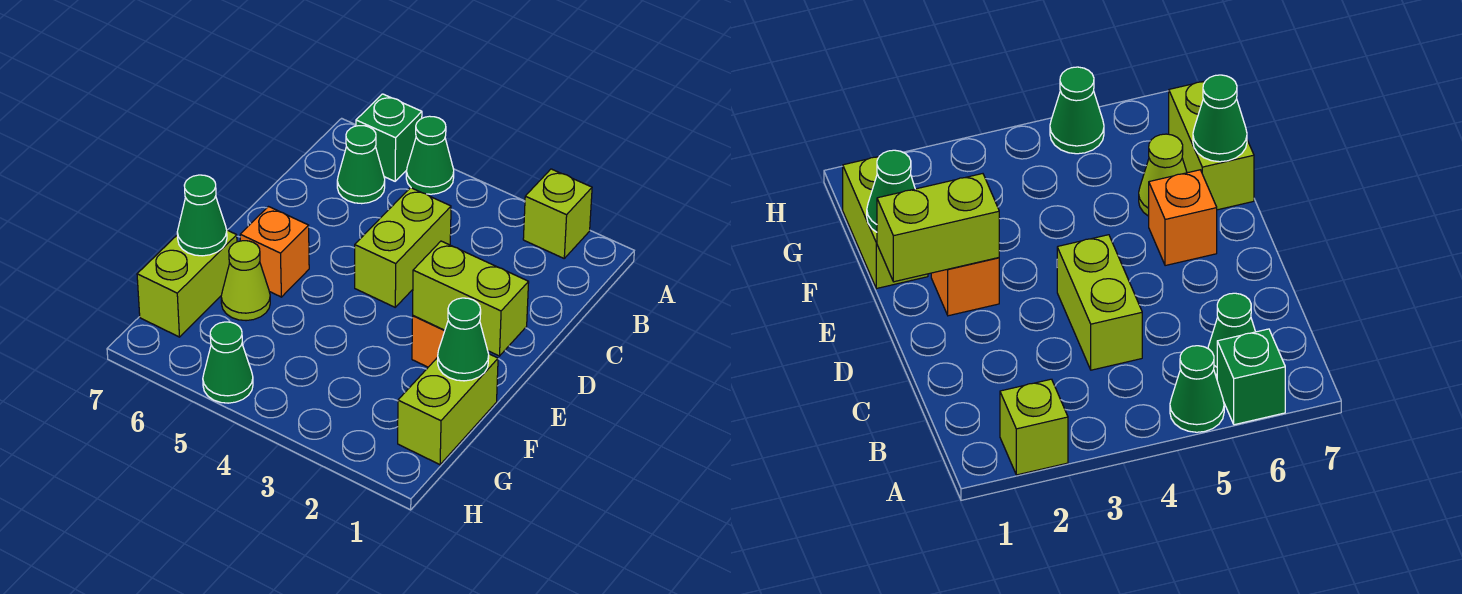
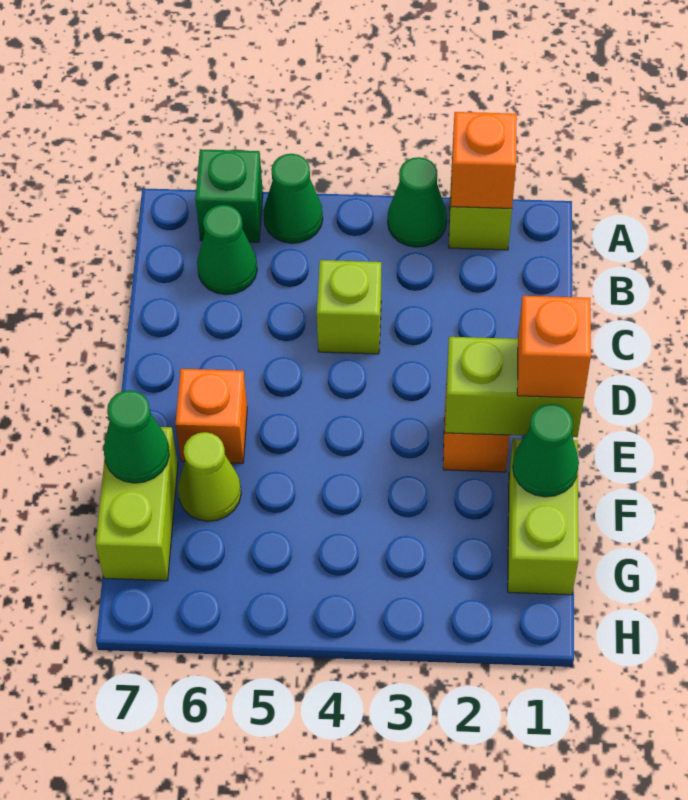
none -> orange brick A2 level 2
lime brick C4:D4 level 1 -> lime brick C4 level 1
none -> orange brick E1 level 3
green cone H5 level 1 -> green cone A3 level 1

